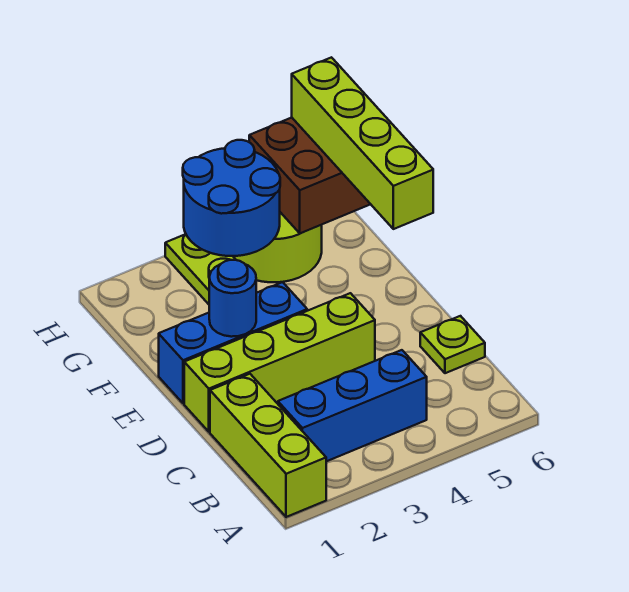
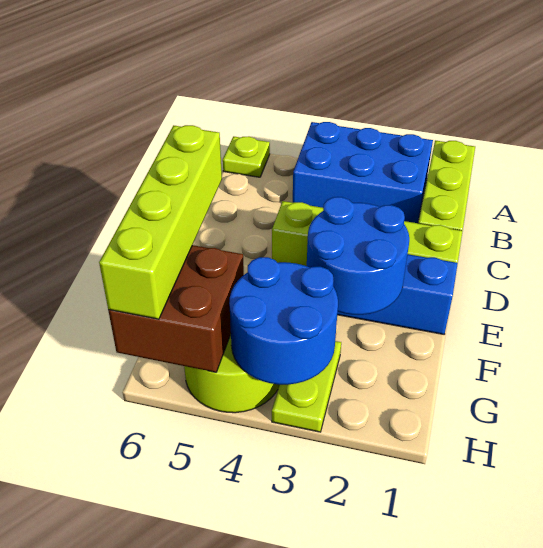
blue brick B2:B4 level 1 -> blue brick A2:B4 level 1
lime plate C6 level 1 -> lime plate A6 level 1
blue round brick E2 level 2 -> blue round brick E2:F3 level 2

